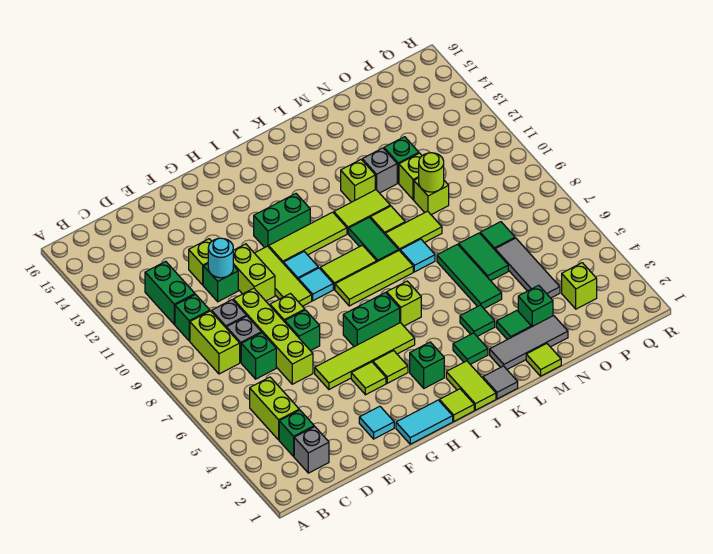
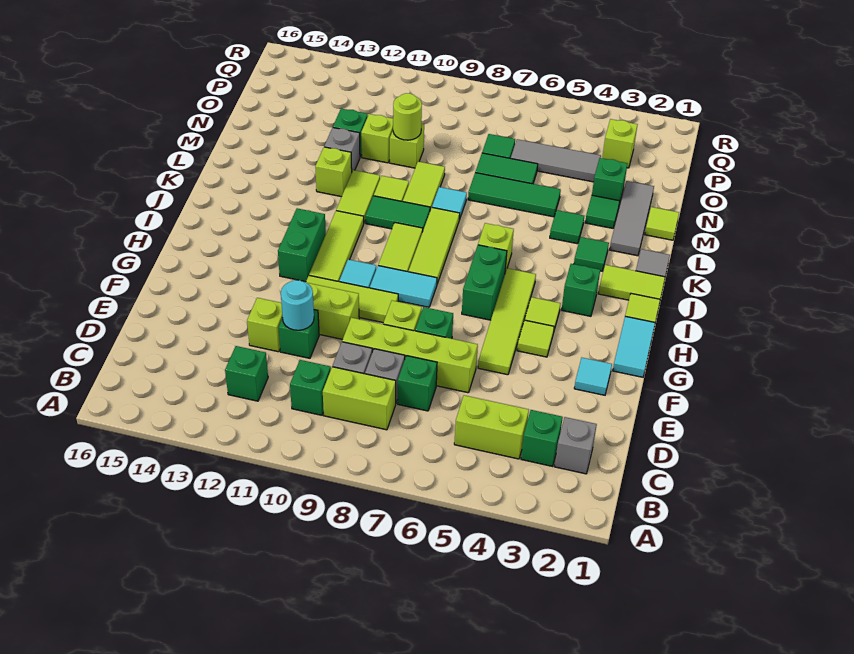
green brick C11:C12 level 1 -> green brick C12 level 1
cyan tile H9 level 1 -> cyan tile H8:H9 level 1

